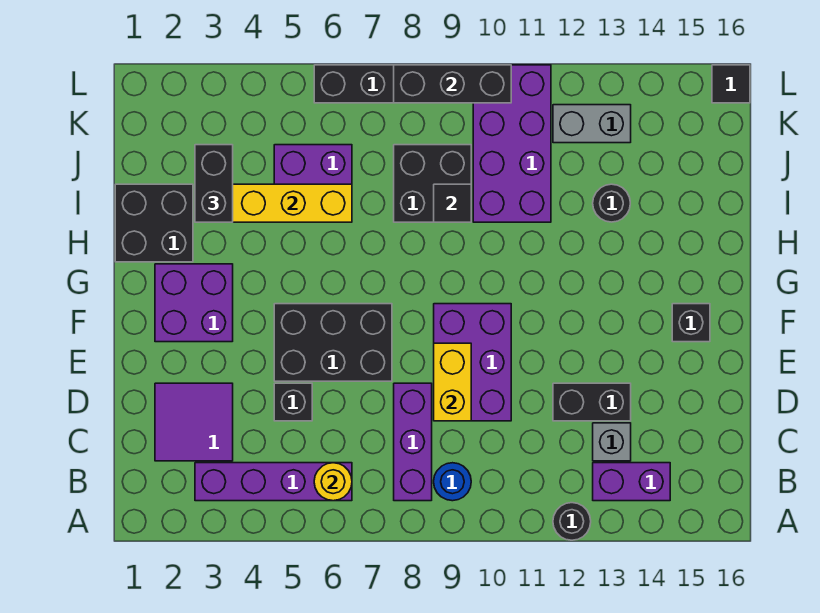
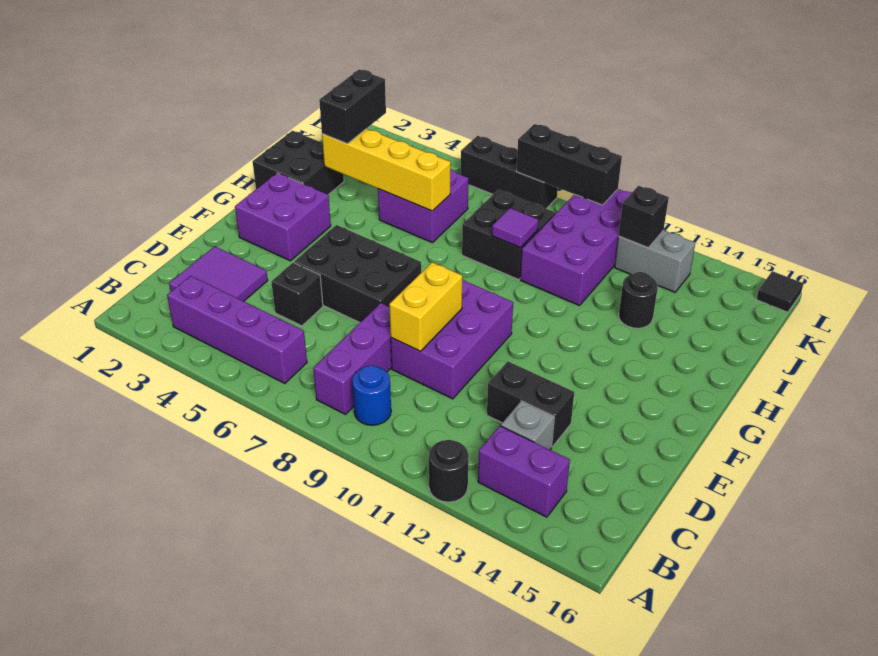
yellow round brick B6 level 2 -> none
black brick F15 level 1 -> black brick K12 level 2
black tile I9 level 2 -> purple tile I9 level 2

